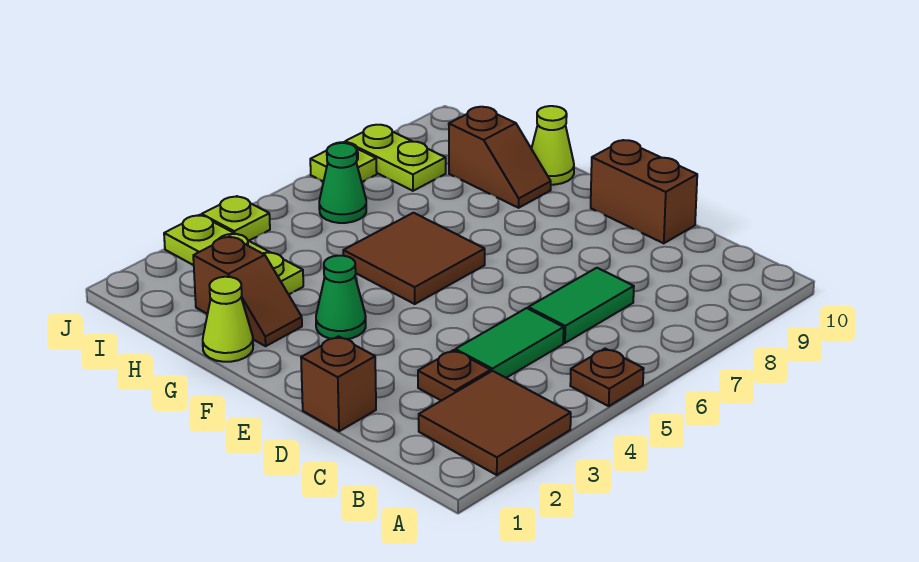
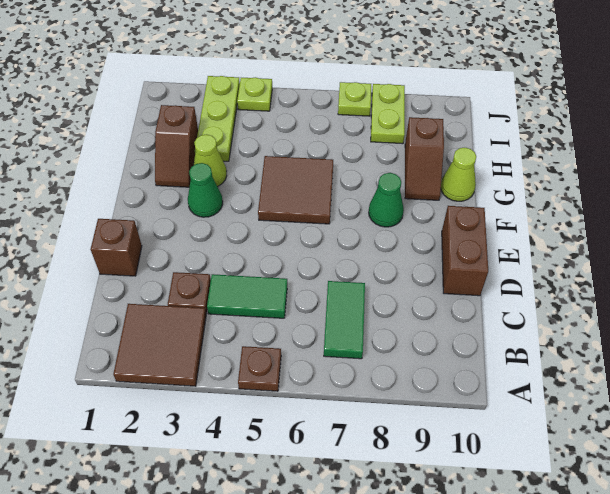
green tile C6:C7 level 1 -> green tile B7:C7 level 1
lime cone G1 level 1 -> lime cone G3 level 1
green cone I6 level 1 -> green cone F8 level 1

